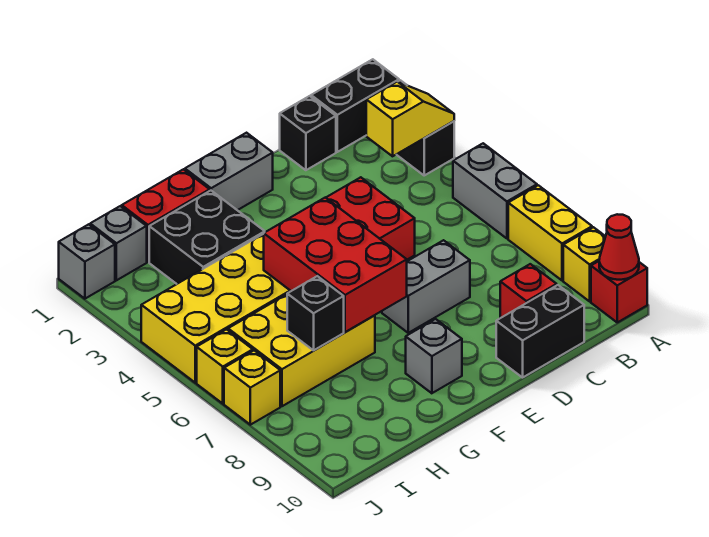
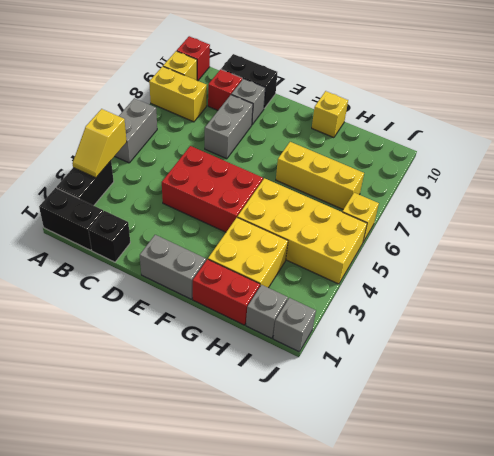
yellow slope A3:B3 level 2 top B -> yellow slope A3:A4 level 2 top 4
yellow brick A7:A8 level 1 -> yellow brick A8:B8 level 1
red cone A10 level 2 -> none
grey brick D7:E7 level 1 -> grey brick D7:D8 level 1
red brick F5:G7 level 2 -> none
grey brick F9 level 1 -> grey brick D9 level 1
black brick G2:H3 level 1 -> yellow brick G2:H3 level 1
yellow brick G6:I7 level 1 -> yellow brick G7:I7 level 1
black brick H7 level 2 -> none
yellow brick J7 level 1 -> yellow brick G10 level 1

